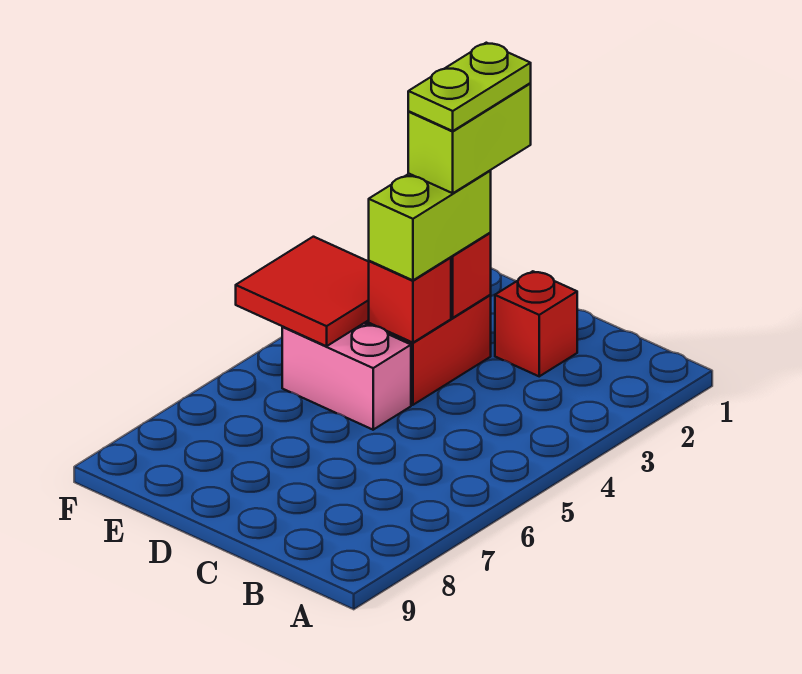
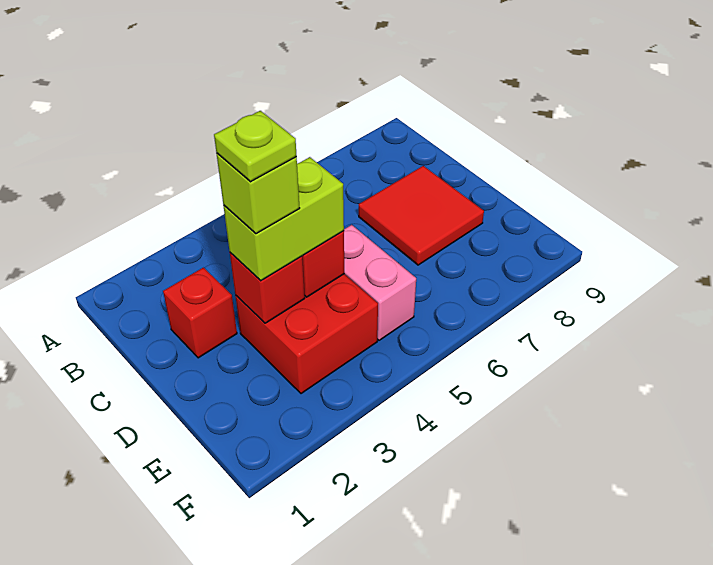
lime brick D2:D3 level 4 -> lime brick D3 level 4
lime plate D2:D3 level 5 -> lime plate D3 level 5
red tile E4:F5 level 2 -> red tile C7:D8 level 1

